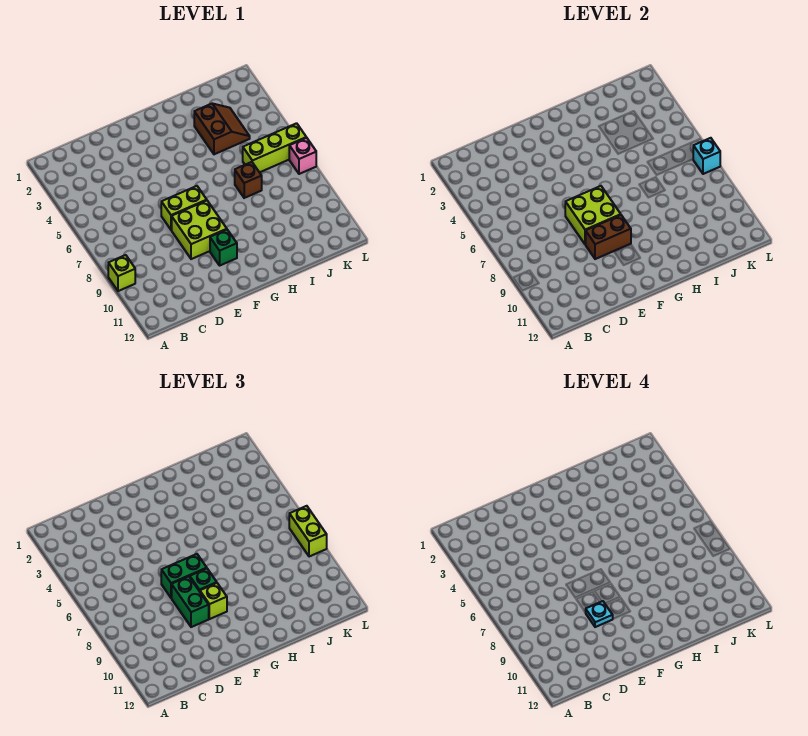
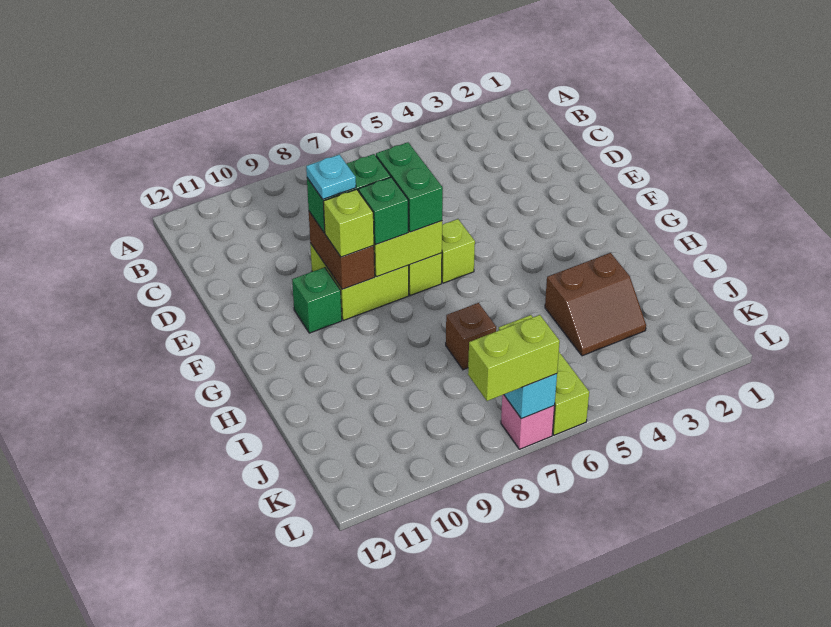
lime brick A9 level 1 -> lime brick F6 level 1

